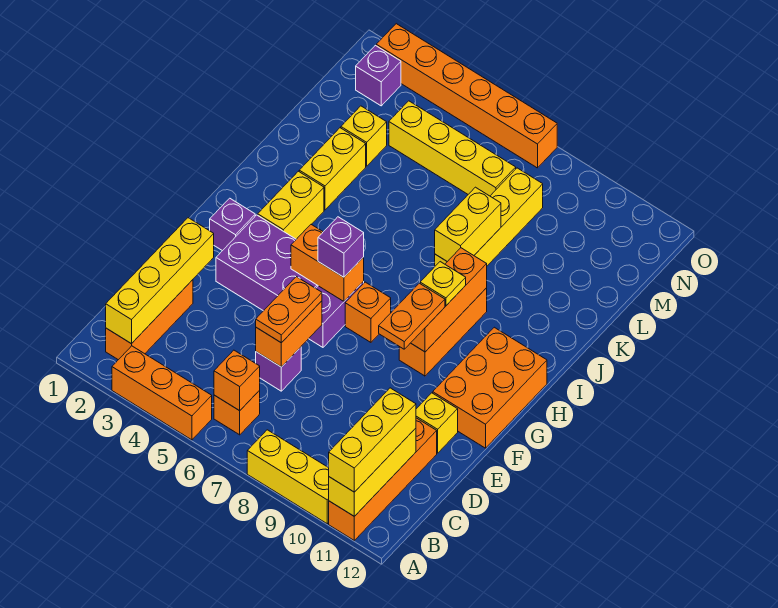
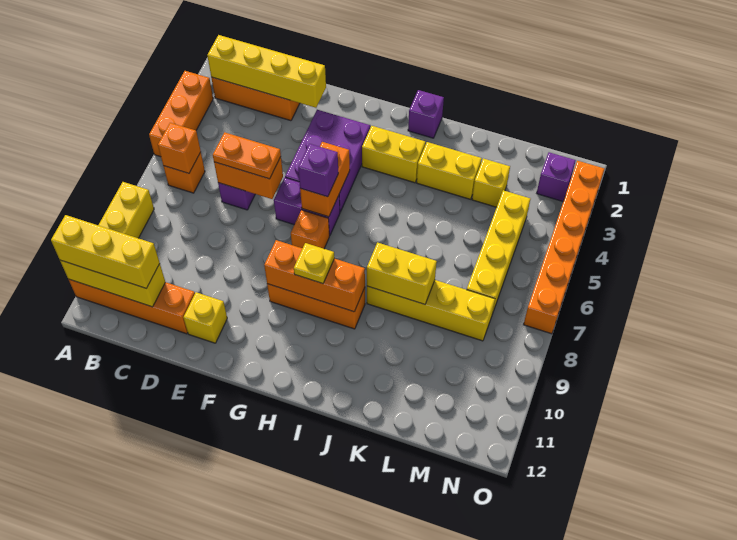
orange plate F9:G9 level 3 -> none
orange brick F11:H12 level 1 -> none
purple brick G2 level 1 -> purple brick I1 level 1

